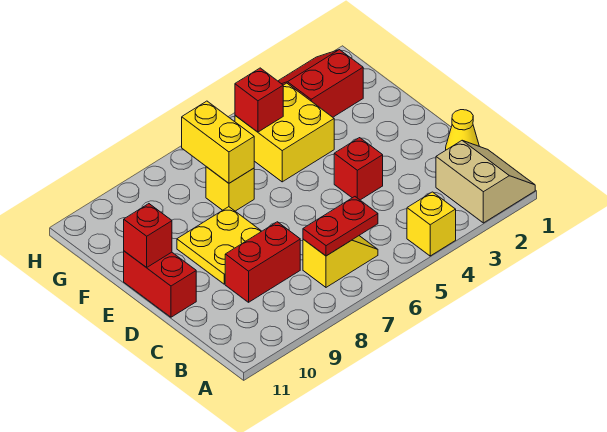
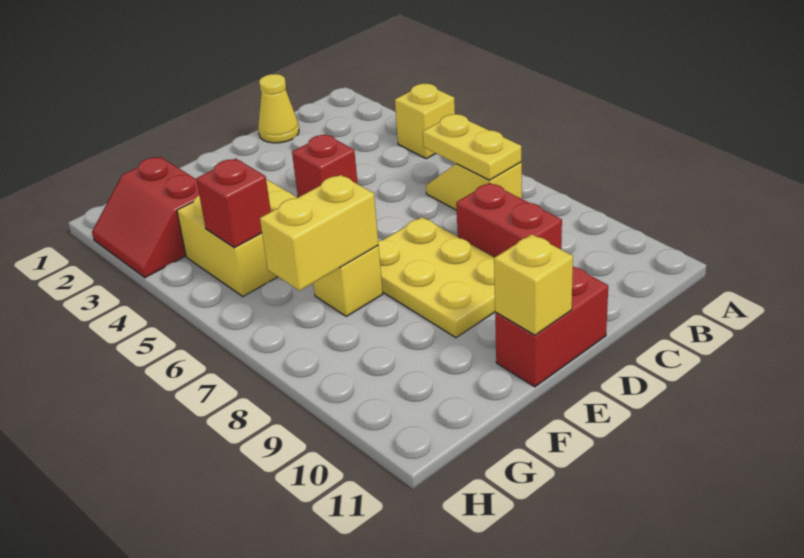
tan slope A1:B2 level 1 top 2 -> none
red plate B6:B7 level 2 -> yellow plate B6:B7 level 2
yellow plate D8:E9 level 1 -> yellow plate D7:E9 level 1
red brick E11 level 2 -> yellow brick E11 level 2

